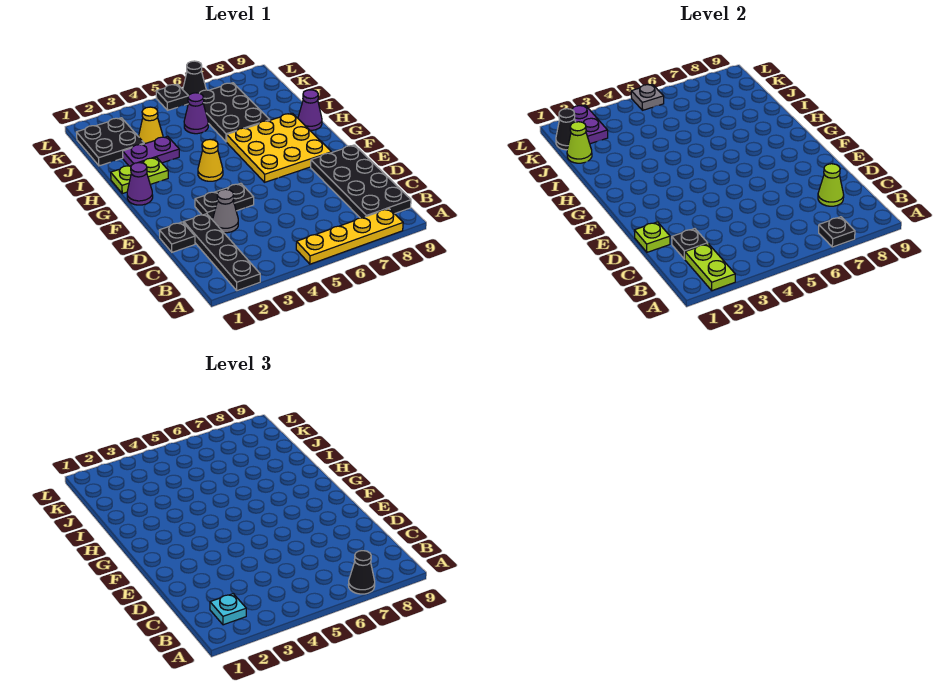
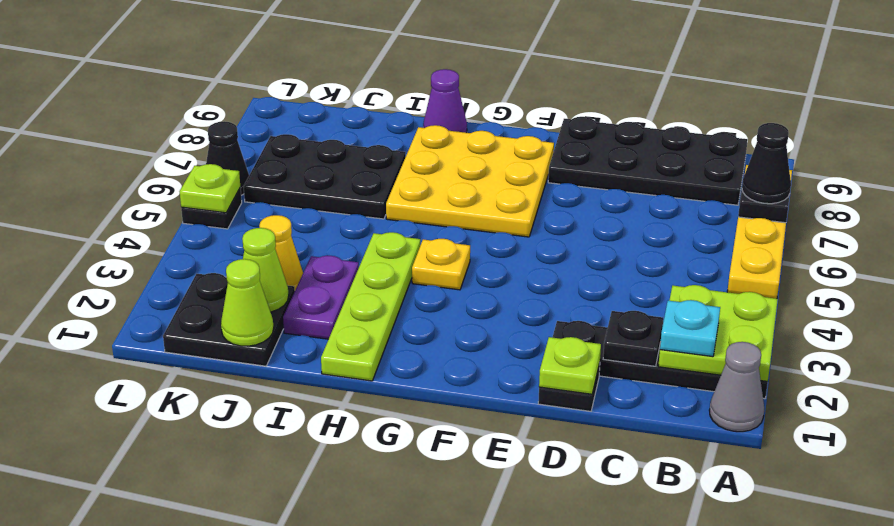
lime plate A2:B2 level 2 -> lime plate A2:B3 level 2
lime cone C8 level 2 -> lime cone J2 level 2
grey cone D3 level 1 -> grey cone A1 level 1
black plate E3:E4 level 1 -> none
purple cone G1 level 1 -> none
yellow cone G4 level 1 -> yellow plate G4 level 1
lime plate H1:H2 level 1 -> lime plate H1:H4 level 1
purple cone J5 level 1 -> none
black cone K1 level 2 -> none
purple plate K2:L2 level 2 -> none
grey plate L5 level 2 -> lime plate L5 level 2

